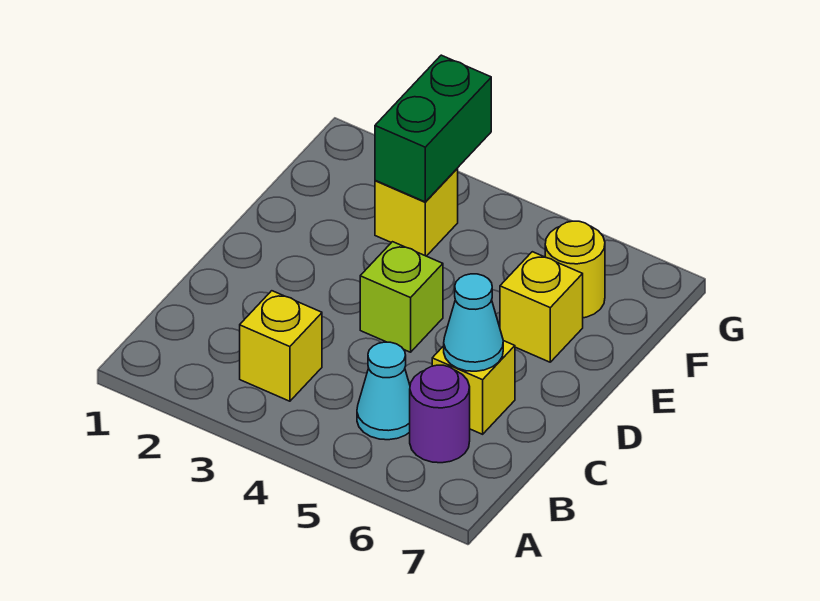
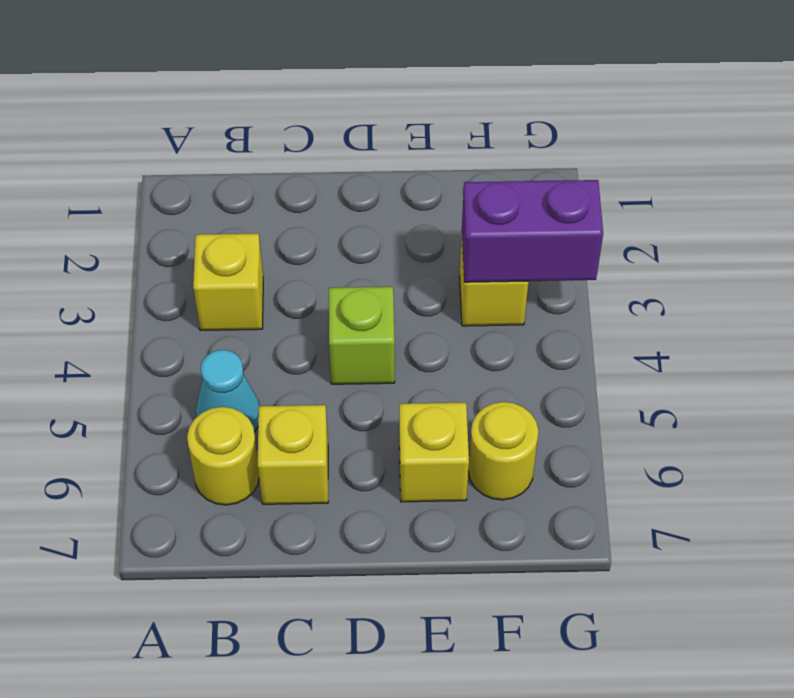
purple round brick B6 level 1 -> yellow round brick B6 level 1
cyan cone C6 level 2 -> none
green brick F3:G3 level 2 -> purple brick F3:G3 level 2

